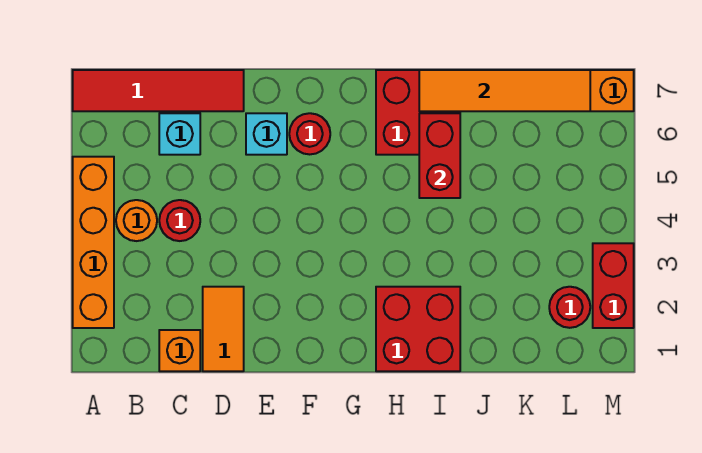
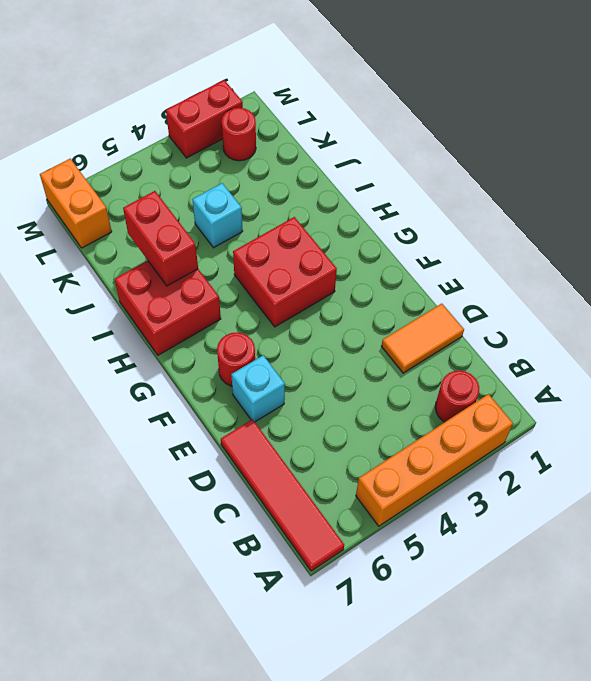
orange round brick B4 level 1 -> none
orange brick C1 level 1 -> none
red round brick C4 level 1 -> red round brick B2 level 1
cyan brick C6 level 1 -> cyan brick J4 level 1
red brick H1:I2 level 1 -> red brick G3:H4 level 1
red brick I5:I6 level 2 -> red brick I6:J6 level 2
orange tile I7:L7 level 2 -> none

